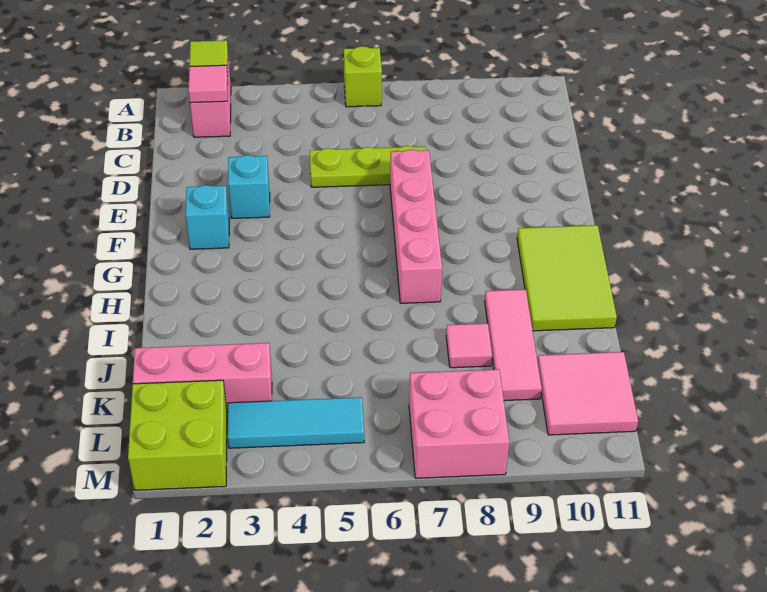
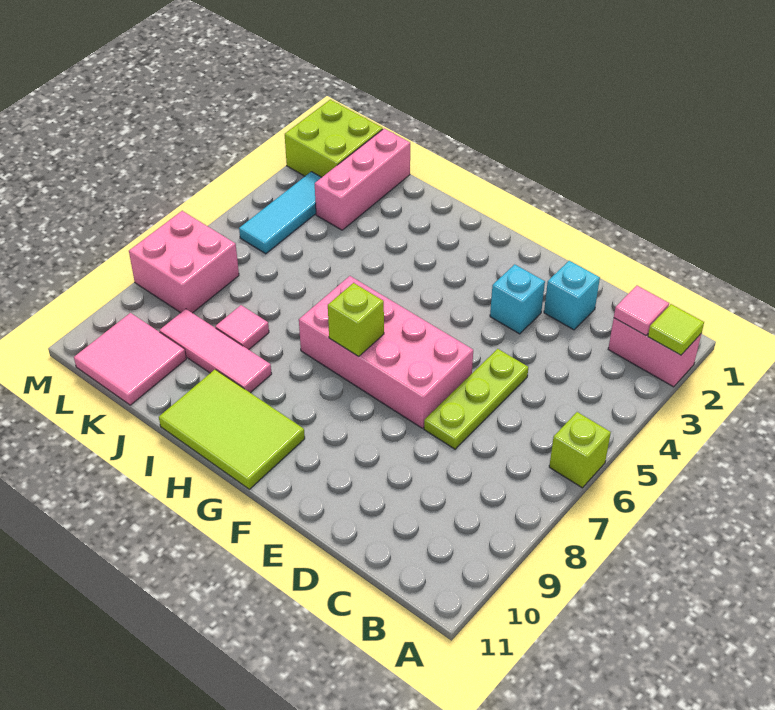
pink brick E7:H7 level 1 -> pink brick E6:H7 level 1
cyan brick F2 level 1 -> cyan brick D2 level 1
none -> lime brick G7 level 2

